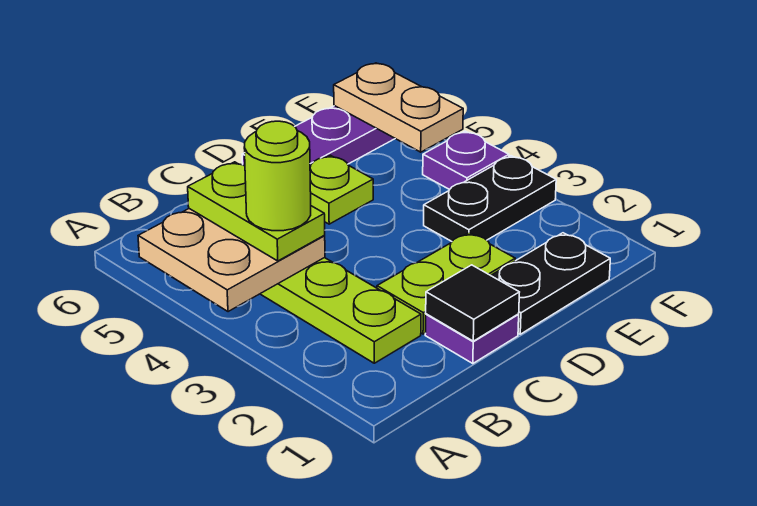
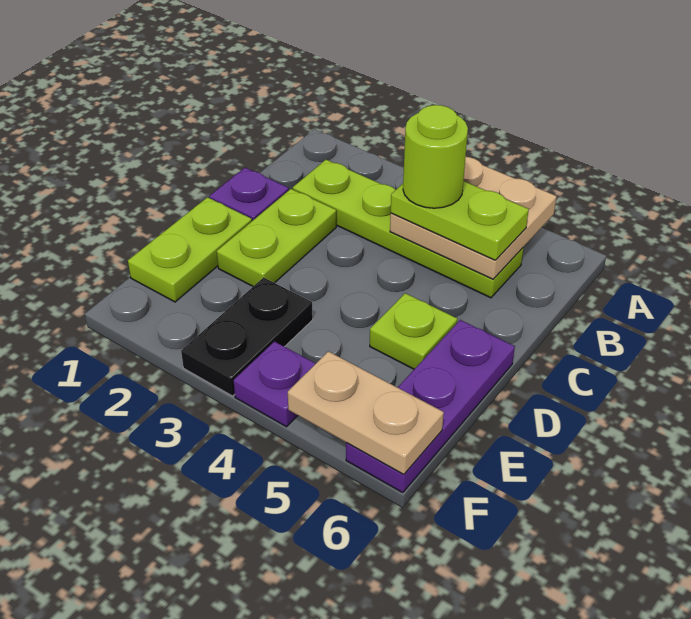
black tile C1 level 2 -> none
black plate D1:E1 level 1 -> lime plate D1:E1 level 1

